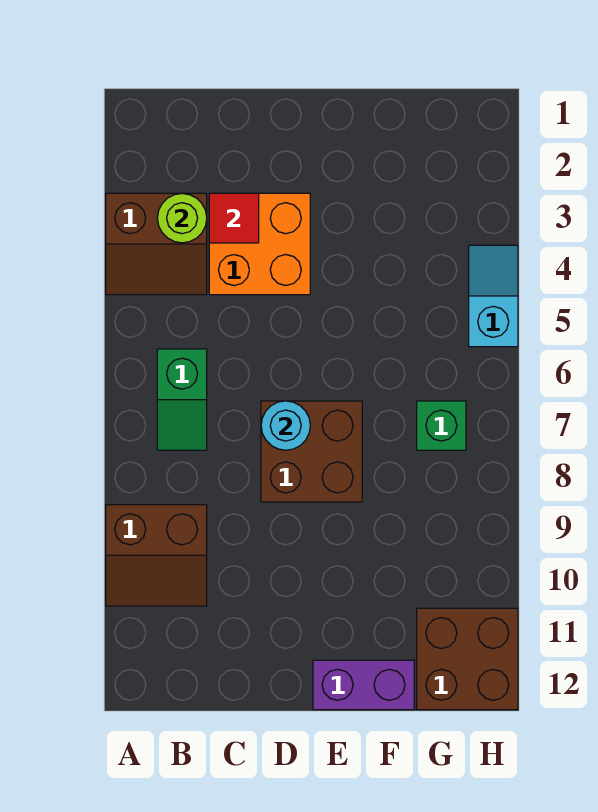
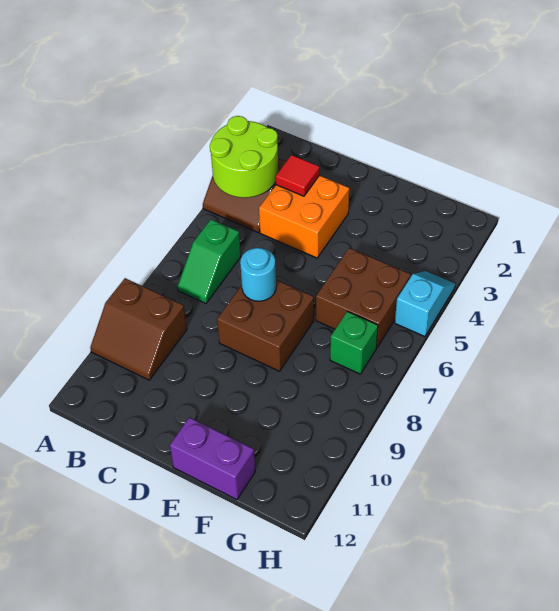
lime round brick B3 level 2 -> lime round brick A3:B4 level 2
brown brick G11:H12 level 1 -> brown brick F5:G6 level 1

